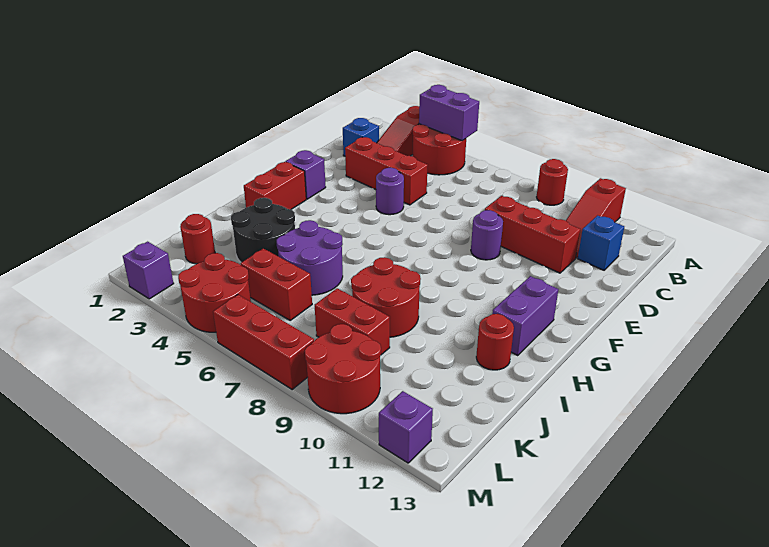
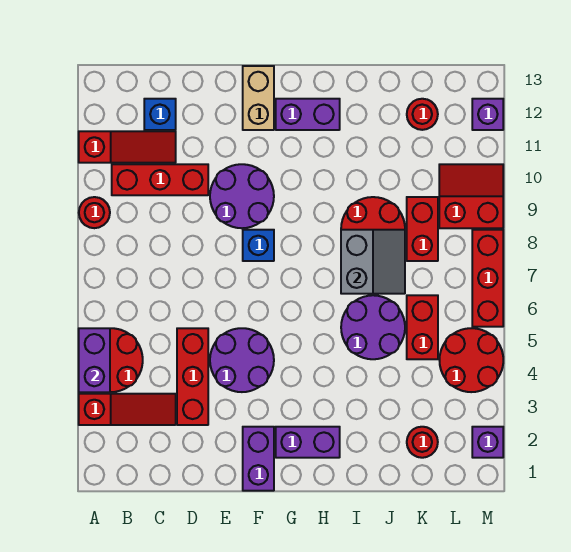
blue brick C2 level 1 -> blue brick F8 level 1
red brick D9:D11 level 1 -> red brick B10:D10 level 1
purple round brick E5 level 1 -> purple round brick E4:F5 level 1
purple round brick E9 level 1 -> purple round brick E9:F10 level 1
purple brick F2 level 1 -> purple brick F1:F2 level 1
none -> tan brick F12:F13 level 1
red brick G2:H2 level 1 -> purple brick G2:H2 level 1
black round brick I3:J4 level 1 -> none
none -> grey slope I7:J8 level 2 top I
red round brick I12 level 1 -> red round brick K12 level 1
red round brick L9:M10 level 1 -> red slope L9:M10 level 1 top 9

